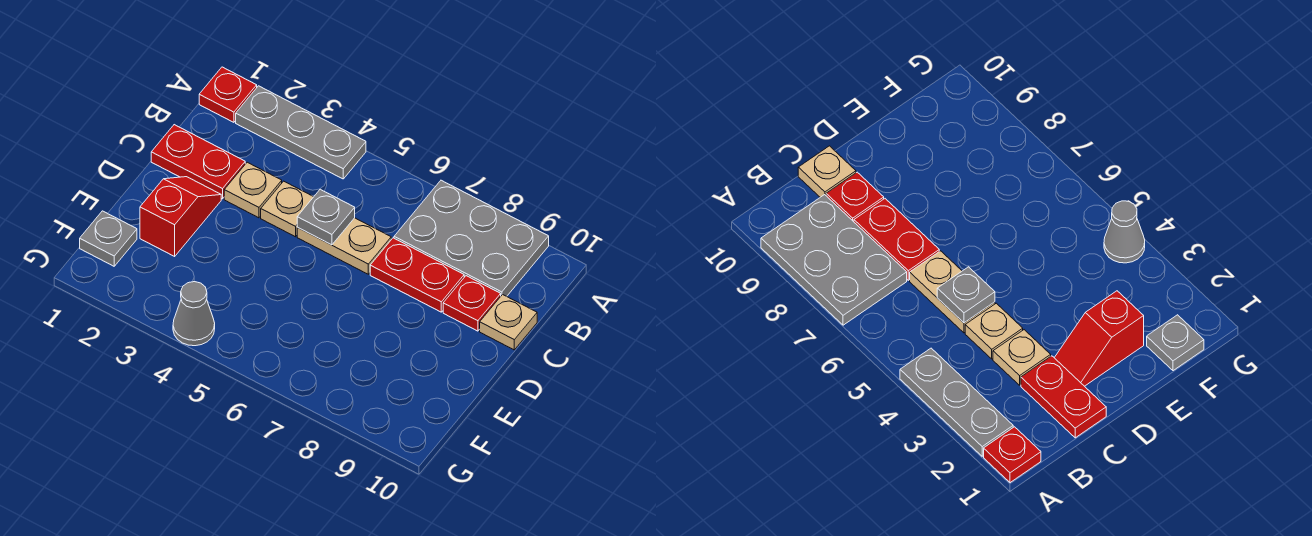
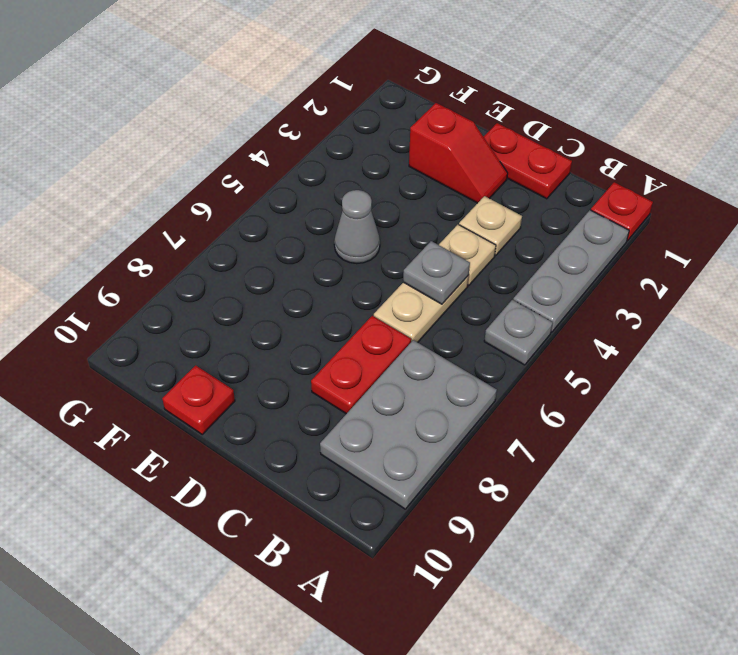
red plate C1:C2 level 1 -> red plate C1:D1 level 1
red plate C9 level 1 -> red plate E10 level 1
tan plate C10 level 1 -> none
grey plate F1 level 1 -> grey plate A5 level 1
grey cone G4 level 1 -> grey cone E5 level 1

